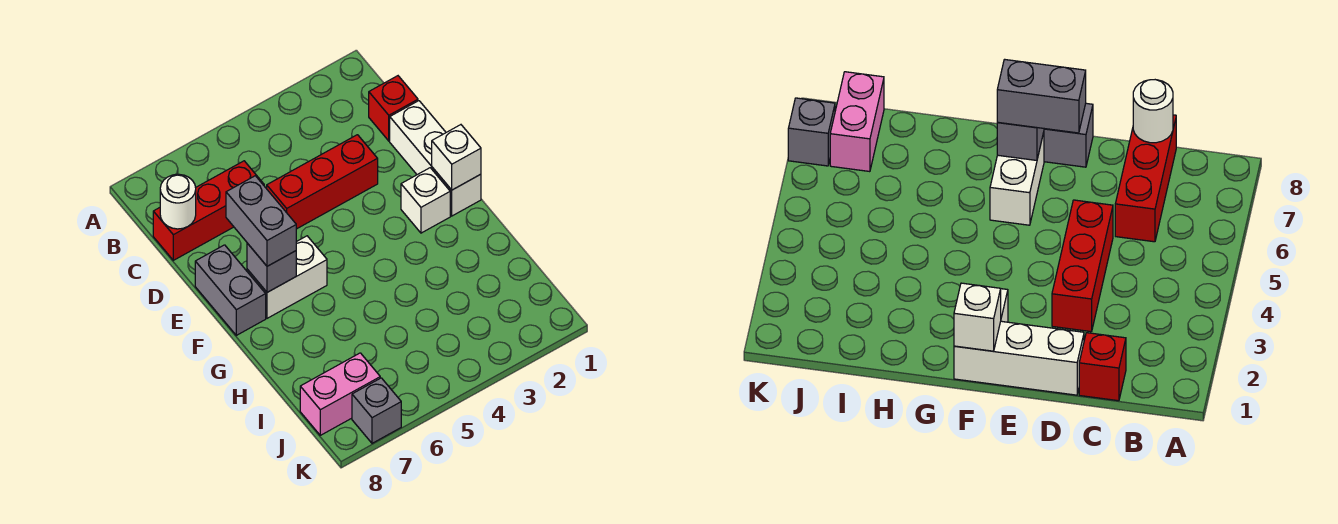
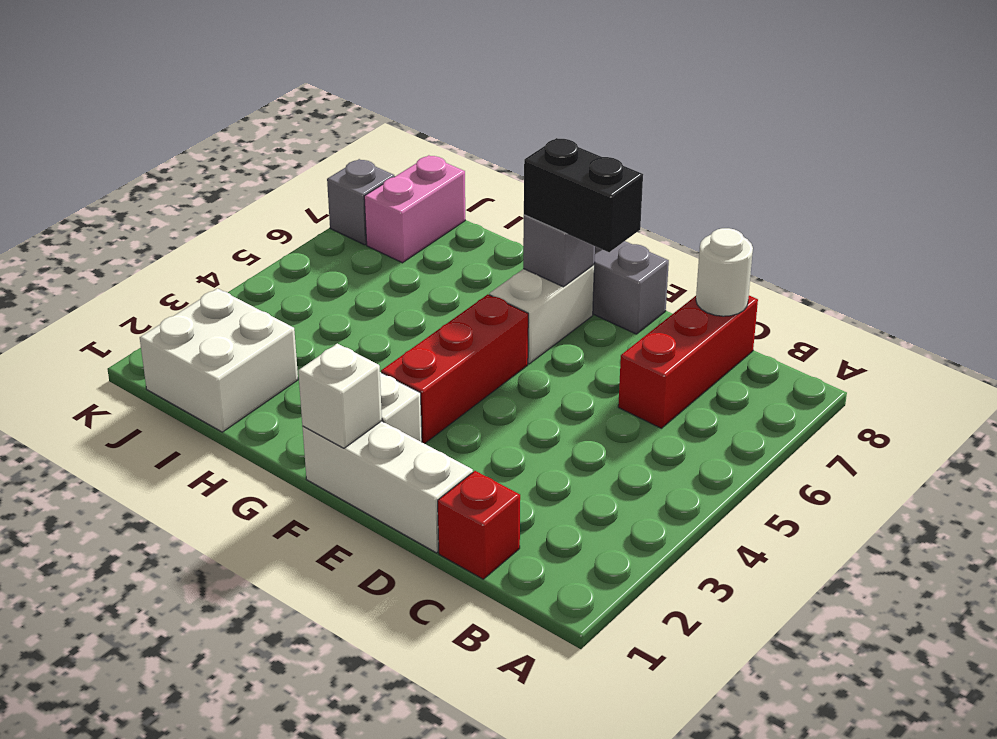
red brick D3:D5 level 1 -> red brick F3:F5 level 1
grey brick E7:F7 level 3 -> black brick E7:F7 level 3
none -> white brick I1:J2 level 1

